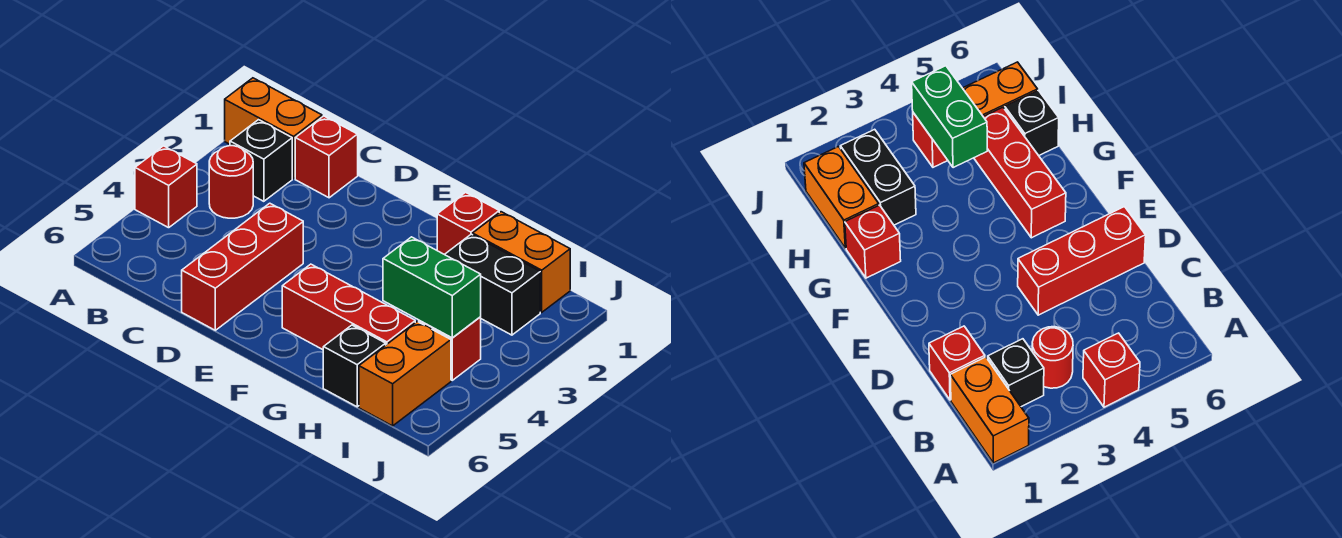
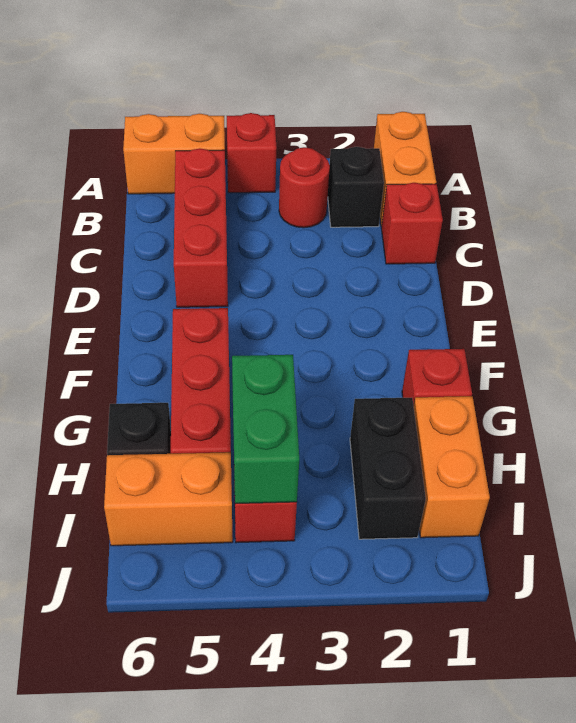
none -> orange brick A5:A6 level 1
red brick D4:D6 level 1 -> red brick B5:D5 level 1

